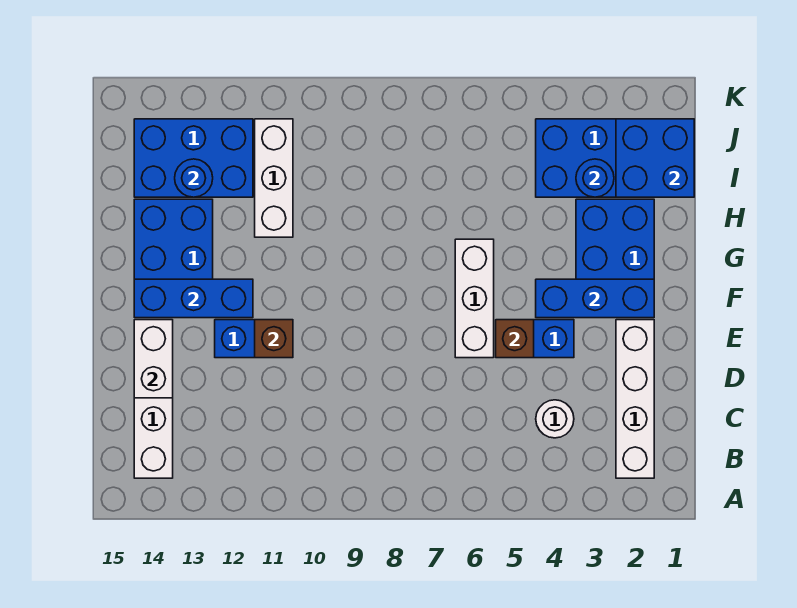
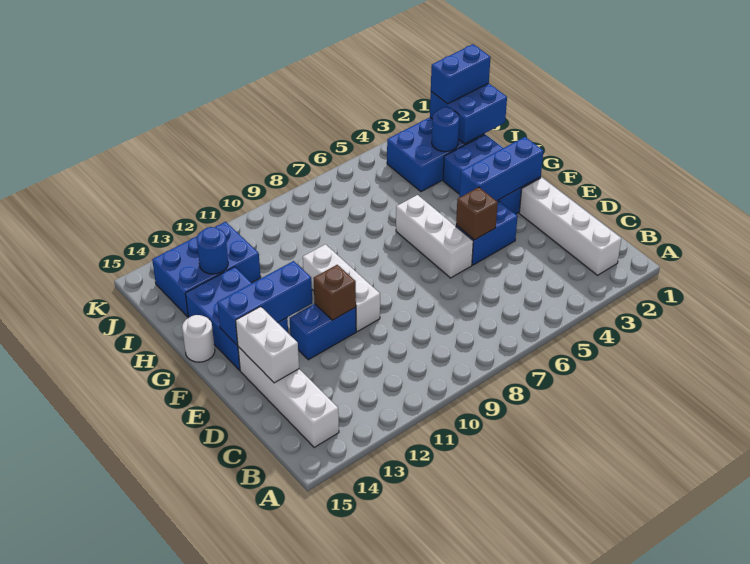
white round brick C4 level 1 -> white round brick G15 level 1
white brick H11:J11 level 1 -> white brick E10:G10 level 1
none -> blue brick J1:J2 level 3

